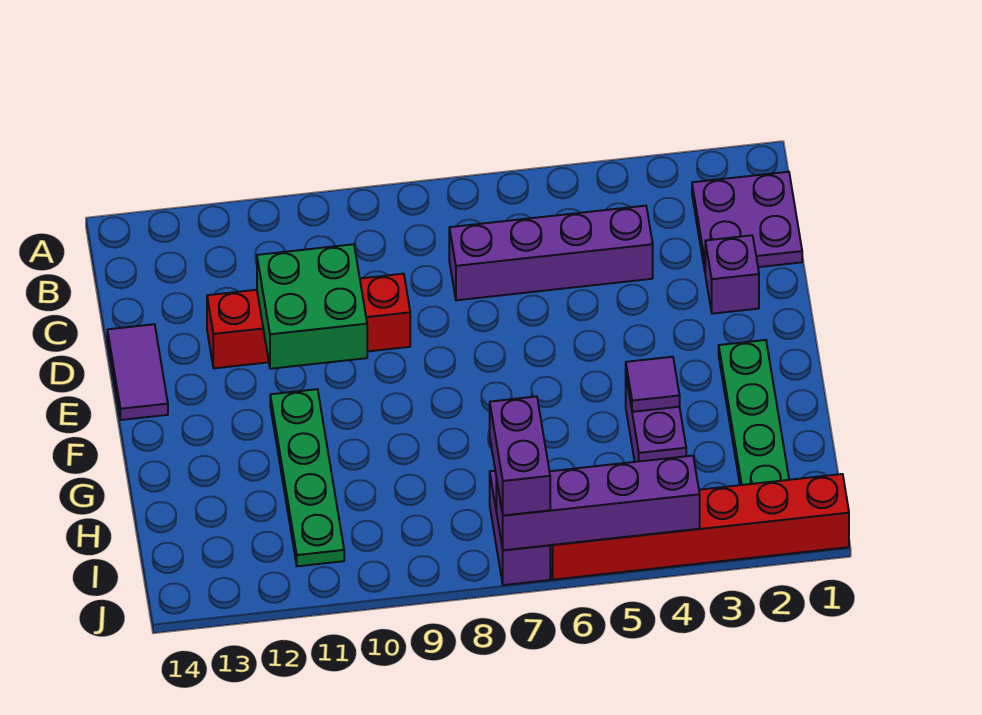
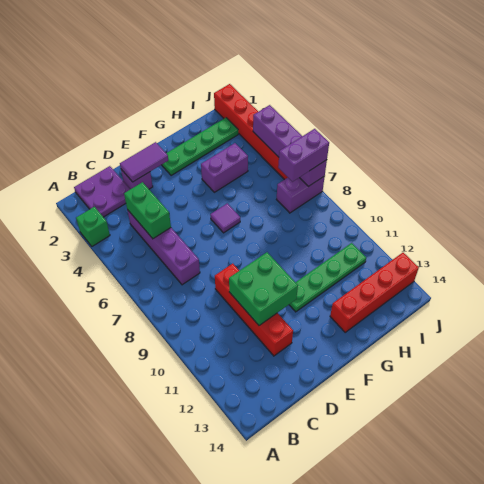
none -> green brick A3 level 1
none -> green brick C4:C5 level 2
purple tile D14:E14 level 1 -> purple tile D2:E2 level 2
purple tile G4 level 2 -> purple tile F6 level 1
none -> red brick G13:J13 level 1

